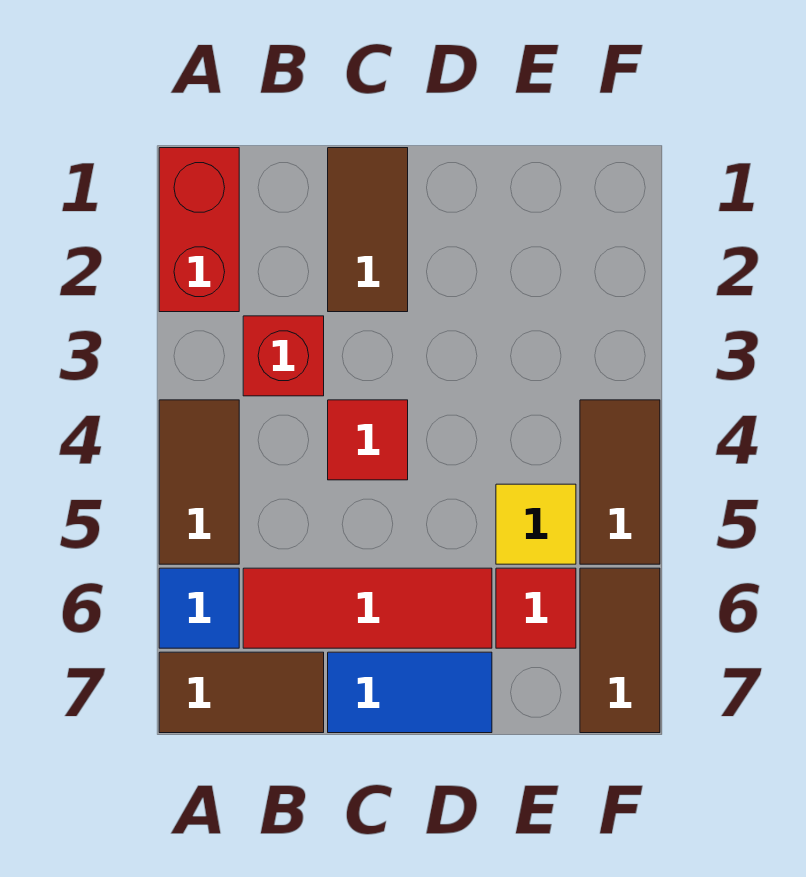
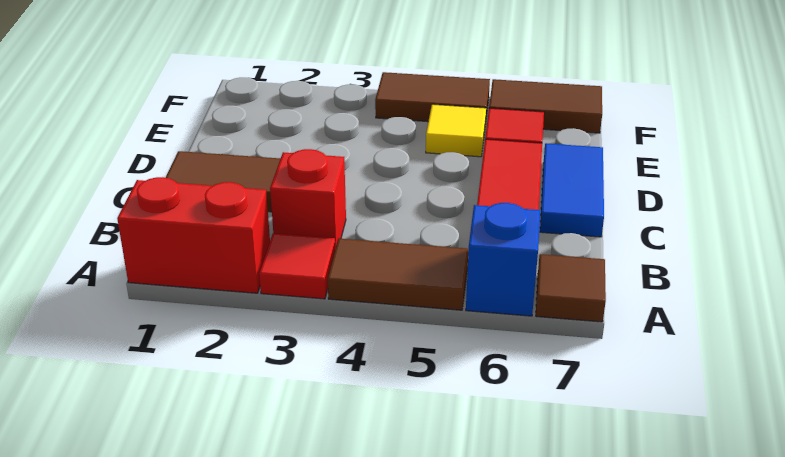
blue tile A6 level 1 -> blue brick A6 level 1
brown tile A7:B7 level 1 -> brown tile A7 level 1
red tile C4 level 1 -> red tile A3 level 1

